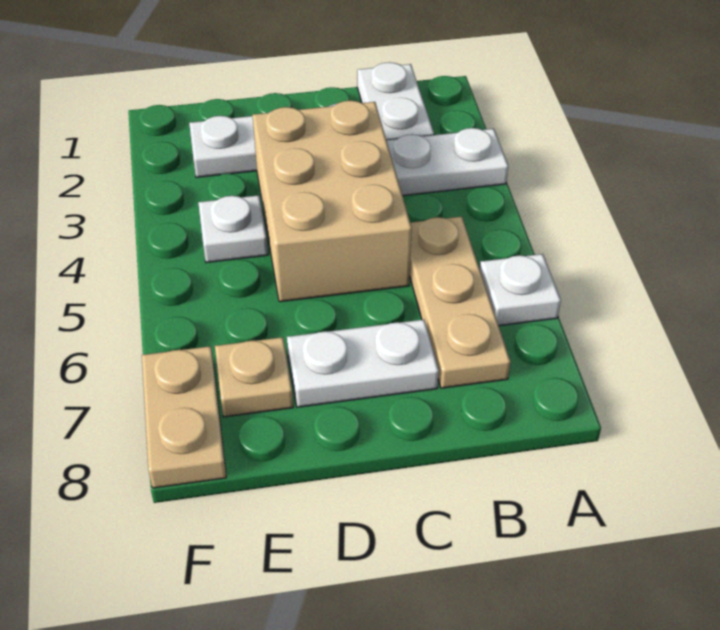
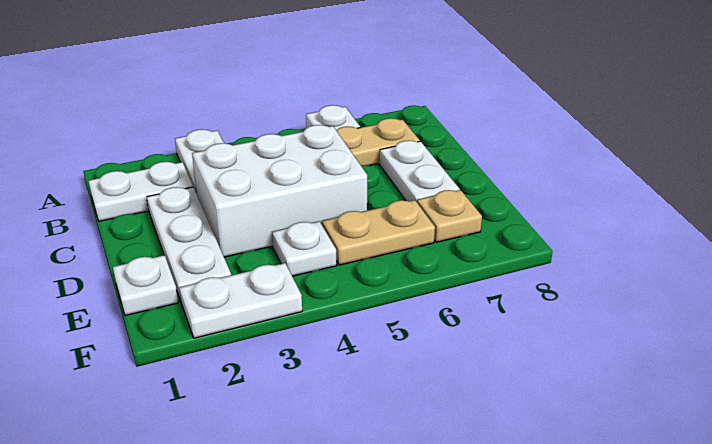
tan brick C3:D5 level 1 -> white brick C3:D5 level 1
none -> white plate E1 level 1
none -> white plate F2:F3 level 1
tan plate F7:F8 level 1 -> tan plate E5:E6 level 1

